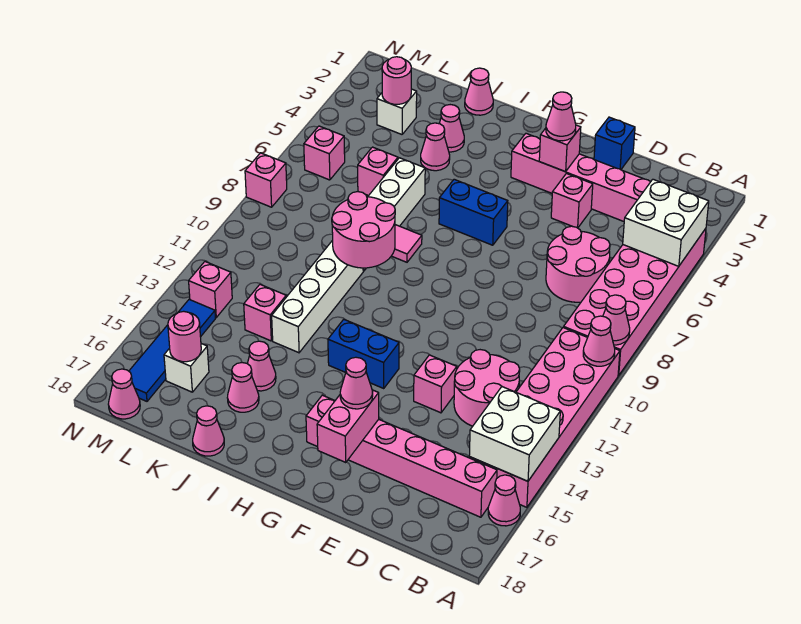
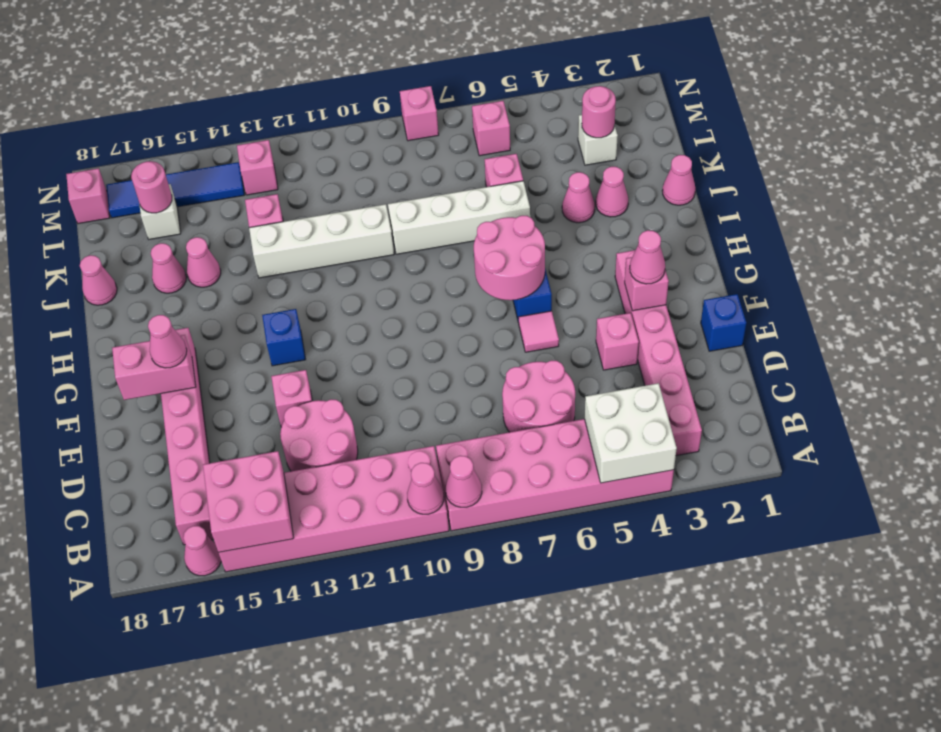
white brick A14:B15 level 2 -> pink brick A14:B15 level 2
blue brick G13:H13 level 1 -> blue brick G13 level 1
pink tile I8 level 1 -> pink tile F6 level 1
pink round brick I9:J10 level 2 -> pink round brick G6:H7 level 2
pink cone M18 level 1 -> pink brick M18 level 1

